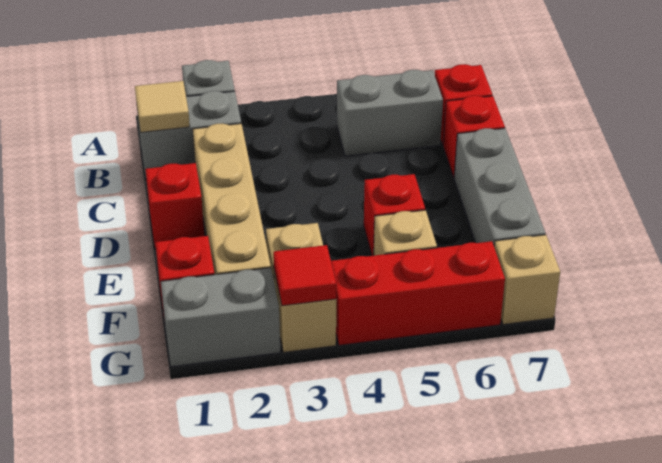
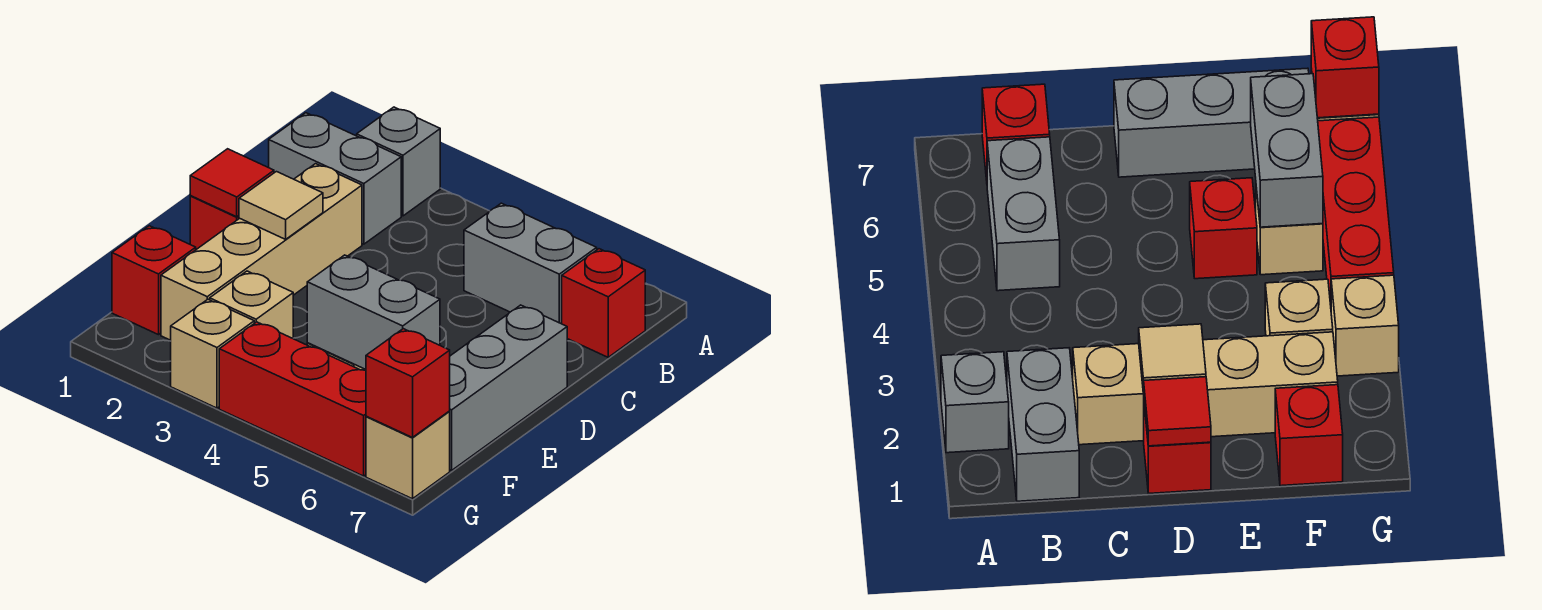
tan tile B1 level 2 -> tan tile D2 level 2
red brick C7 level 1 -> red brick G7 level 2
grey brick G1:G2 level 1 -> grey brick F5:F6 level 2
red tile G3 level 2 -> red tile D1 level 2

